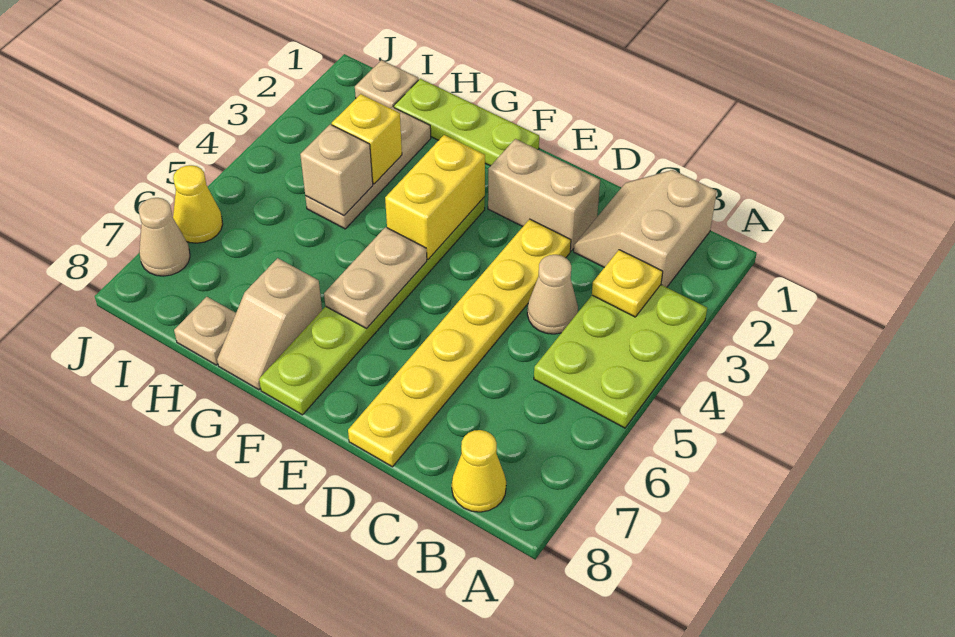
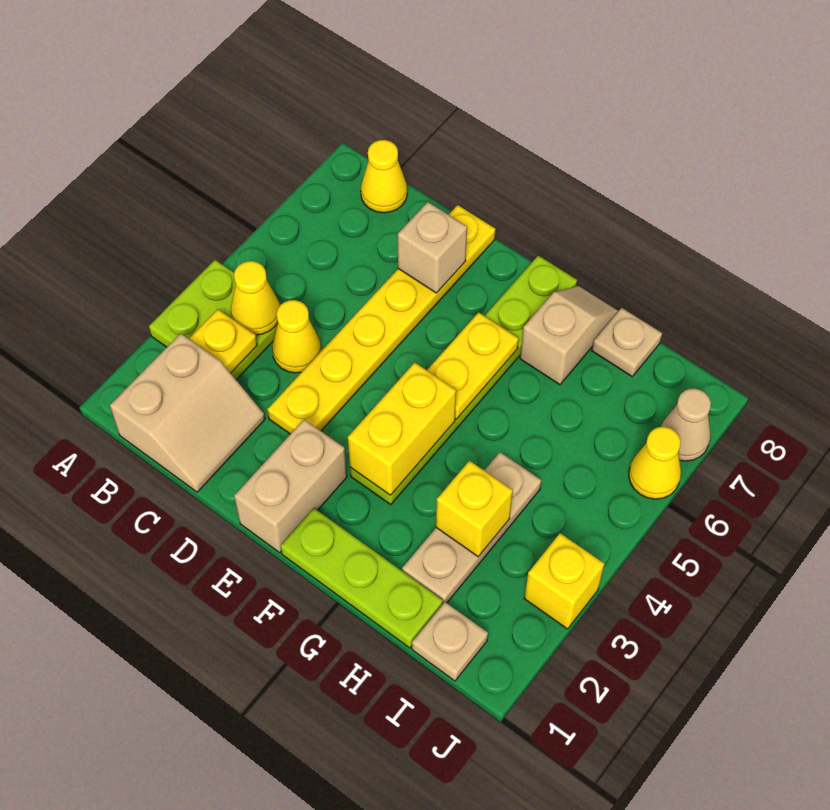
lime plate A3:B5 level 1 -> lime plate A3:B4 level 1
none -> yellow cone B4 level 2
tan cone C4 level 1 -> yellow cone C4 level 1
tan brick D2:E2 level 1 -> tan brick E1:E2 level 1
tan plate F5:F6 level 2 -> yellow plate F5:F6 level 2
tan brick H4 level 2 -> tan brick D7 level 2
none -> yellow brick J3 level 1

